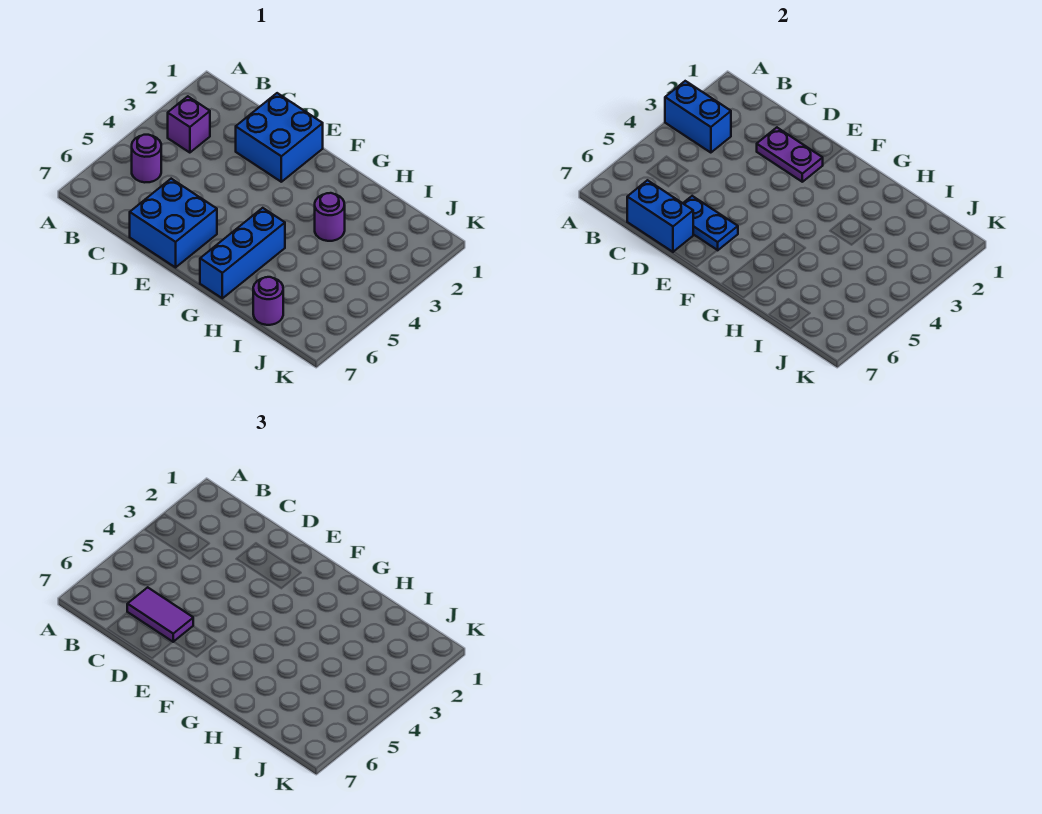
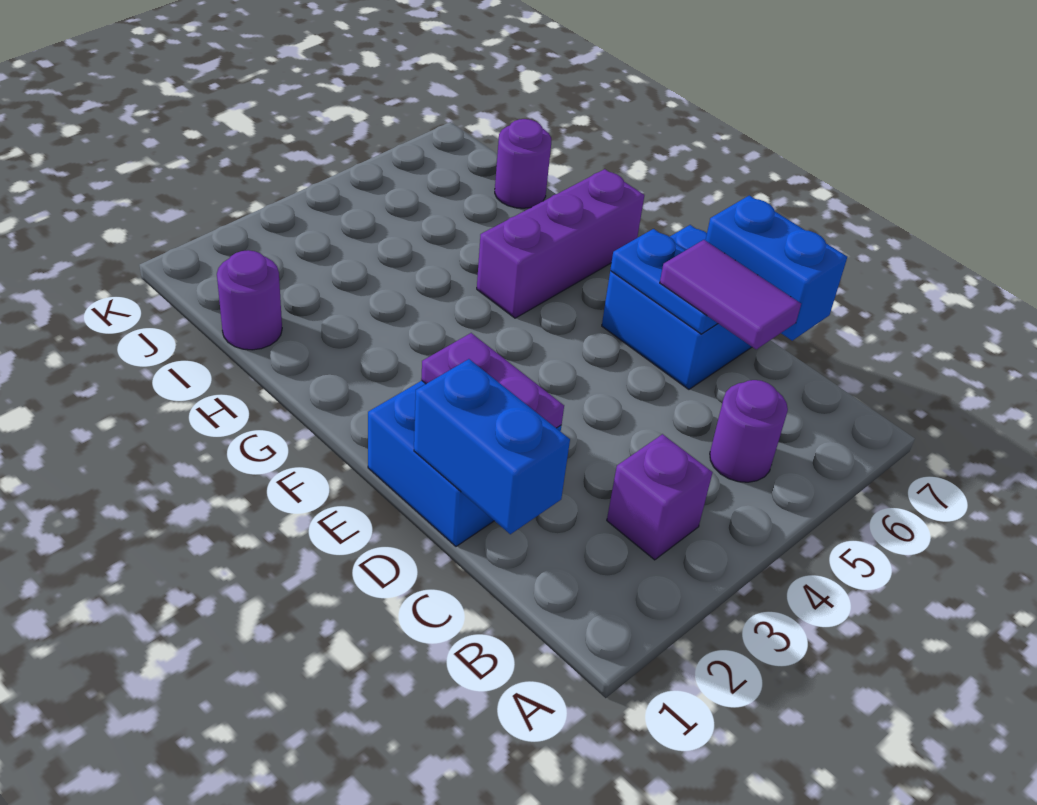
blue brick A3:B3 level 2 -> blue brick C1:D1 level 2
blue brick G5:G7 level 1 -> purple brick G5:G7 level 1
purple round brick H3 level 1 -> purple round brick I1 level 1

